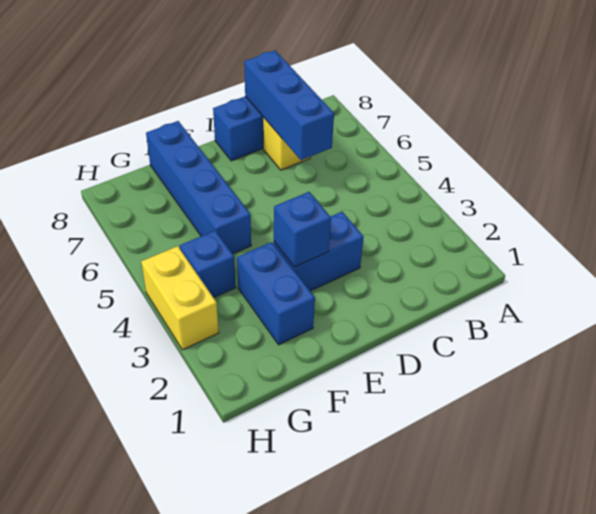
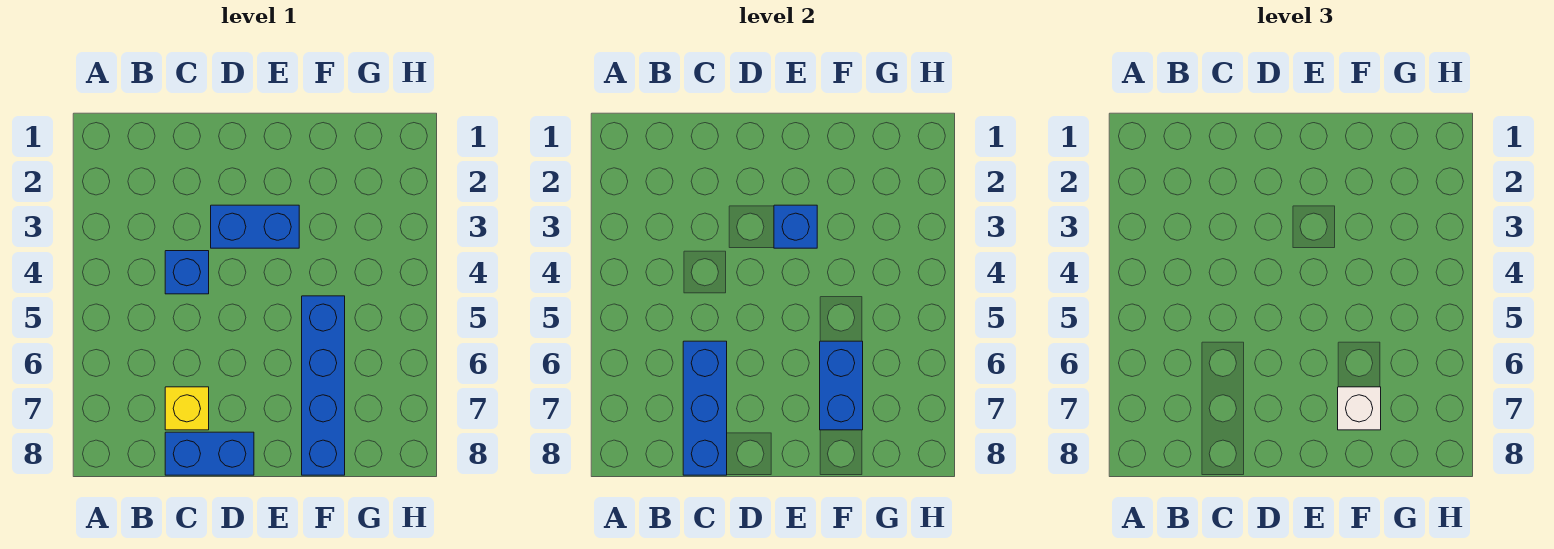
blue brick F2:F3 level 1 -> blue brick F6:F7 level 2
none -> white brick F7 level 3
blue brick G4 level 1 -> blue brick C4 level 1
yellow brick H3:H4 level 1 -> none

